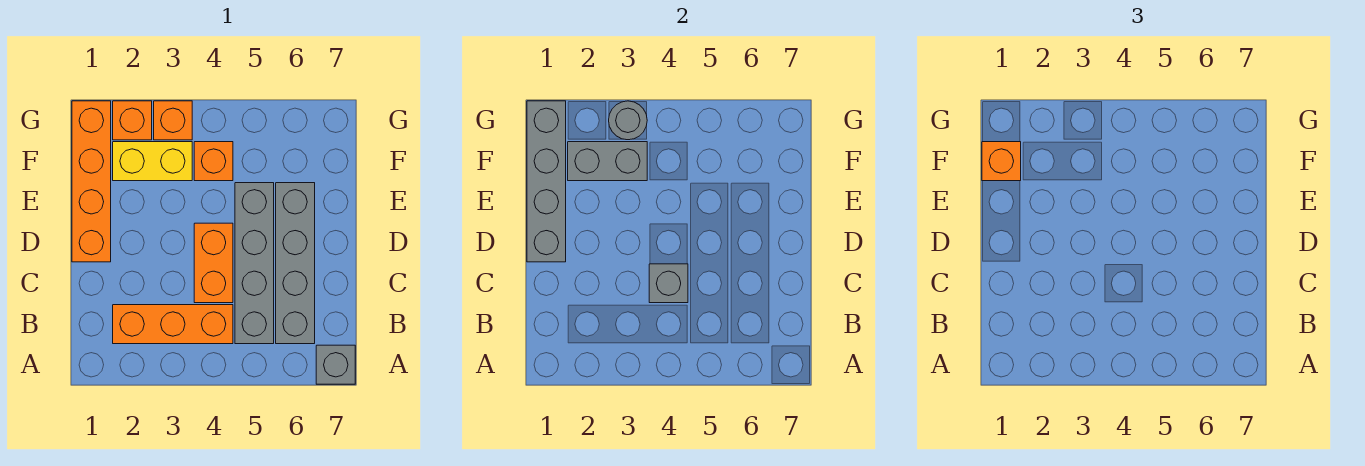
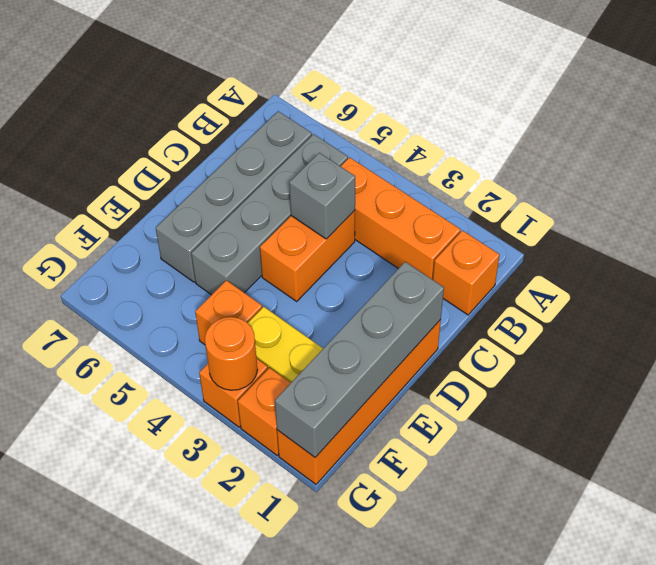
grey brick A7 level 1 -> none
orange brick F1 level 3 -> orange brick B1 level 1
grey brick F2:F3 level 2 -> none
grey round brick G3 level 2 -> orange round brick G3 level 2

